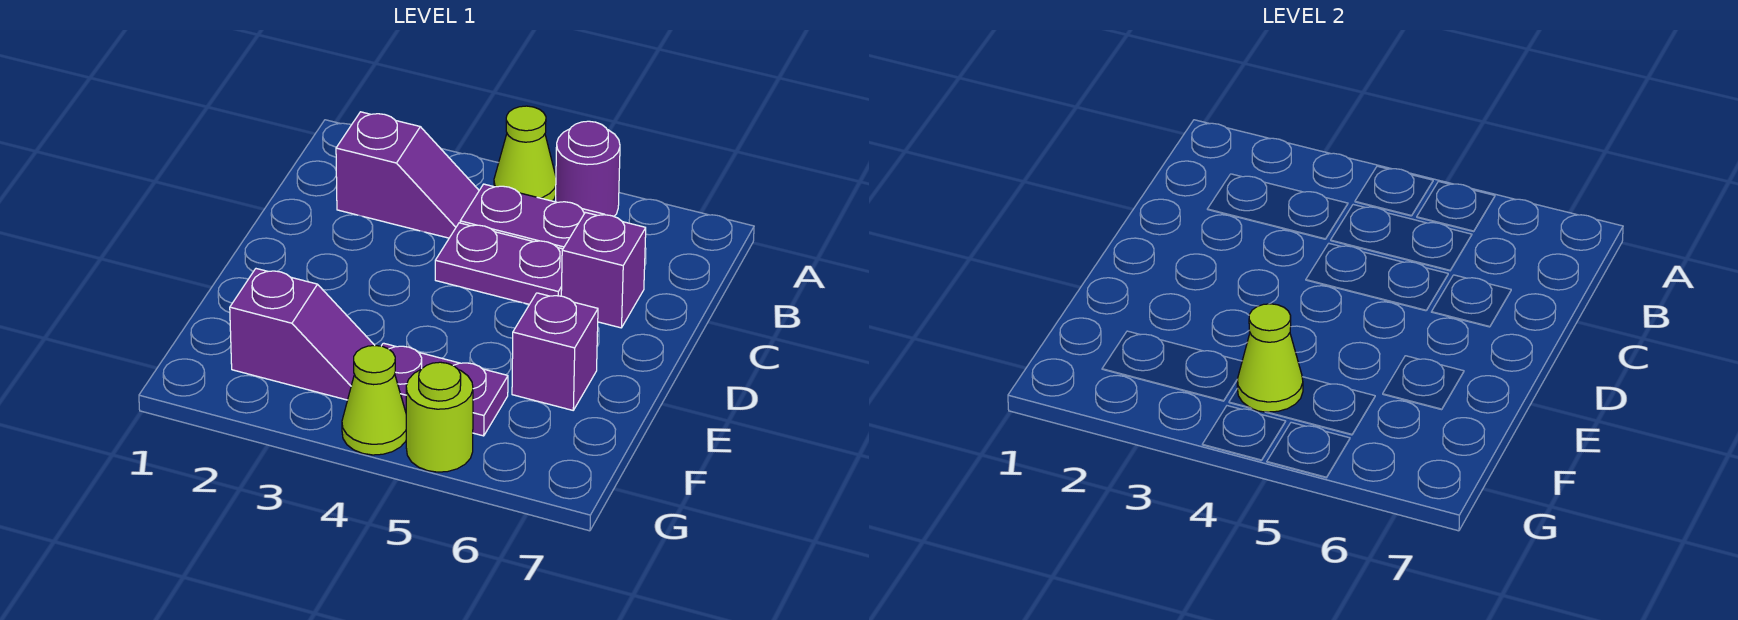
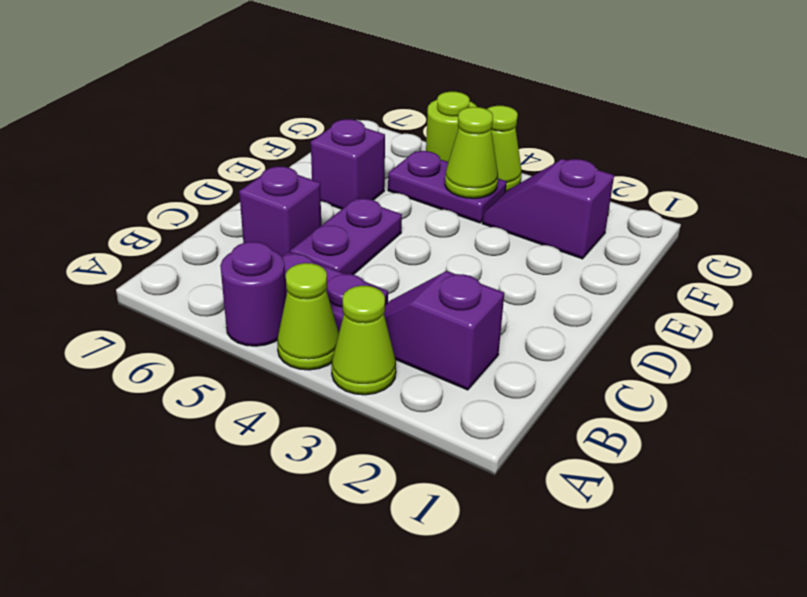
none -> lime cone A3 level 1
purple plate C4:C5 level 1 -> purple plate C5:D5 level 1

